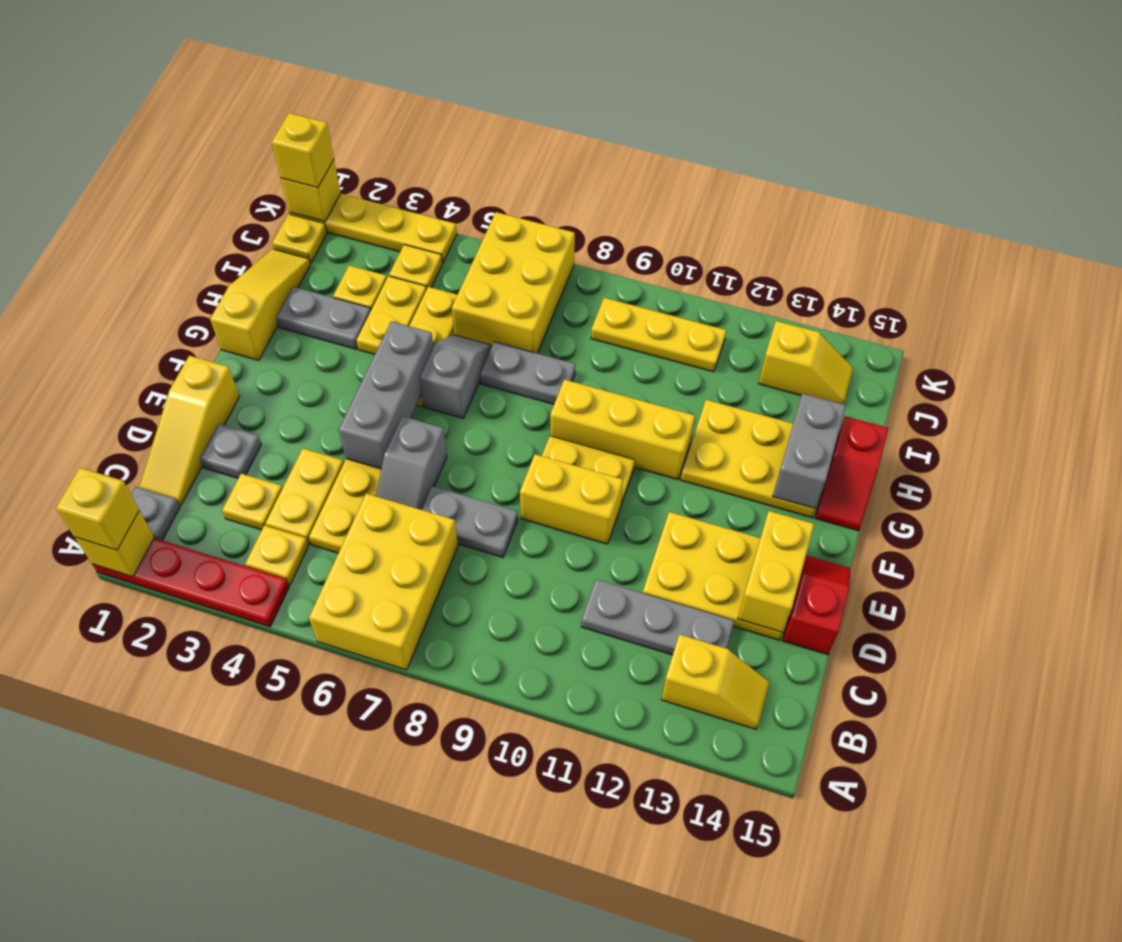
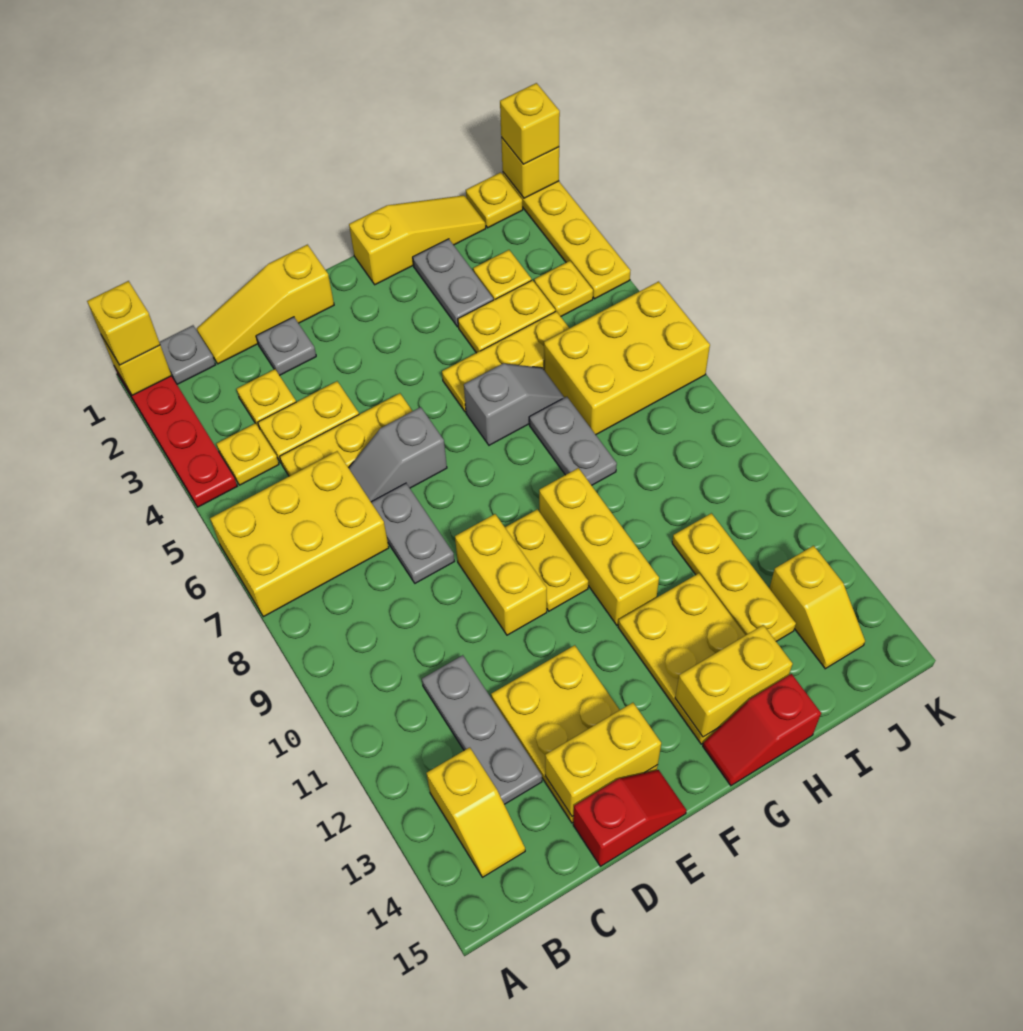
grey brick E5:G5 level 2 -> none
grey brick G14:H14 level 2 -> yellow brick G14:H14 level 2
yellow plate J9:J11 level 1 -> yellow plate I11:I13 level 1

